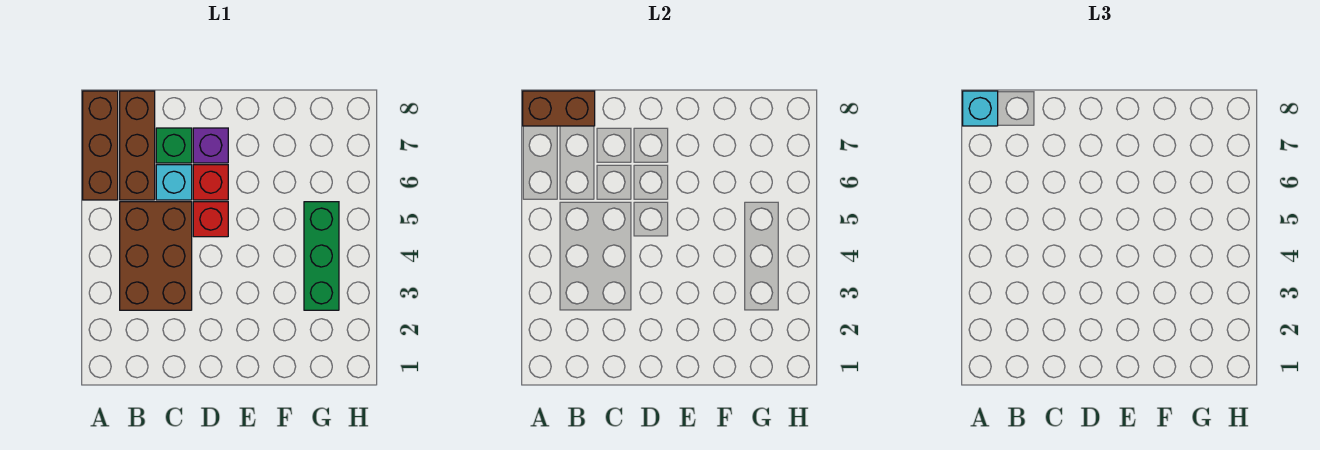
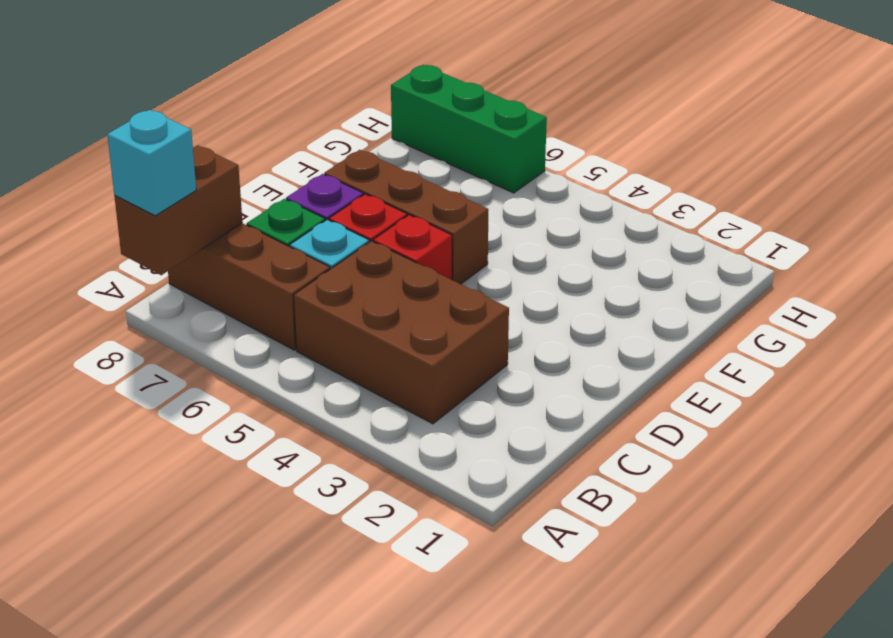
brown brick A6:A8 level 1 -> brown brick E5:E7 level 1
green brick G3:G5 level 1 -> green brick H6:H8 level 1

